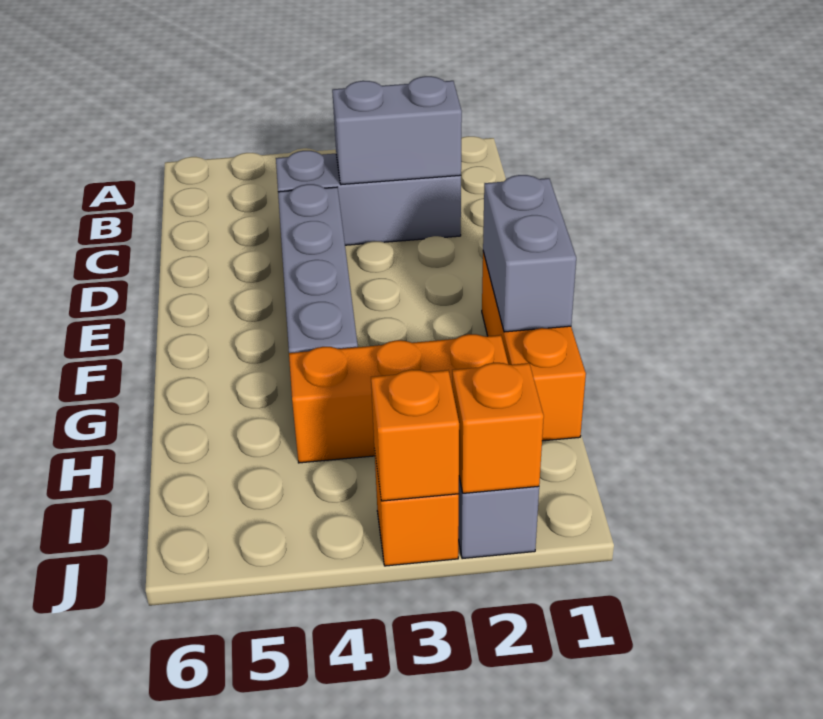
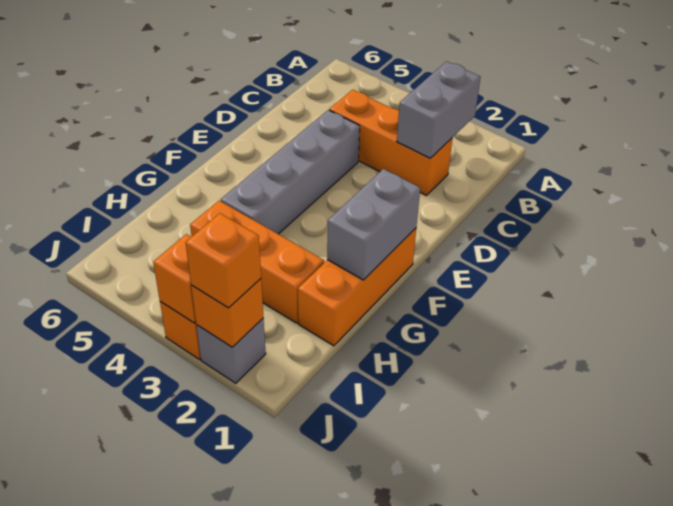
grey brick C2:C4 level 1 -> orange brick C2:C4 level 1
grey brick C2:C3 level 2 -> grey brick B2:C2 level 2
none -> orange brick J2 level 3

